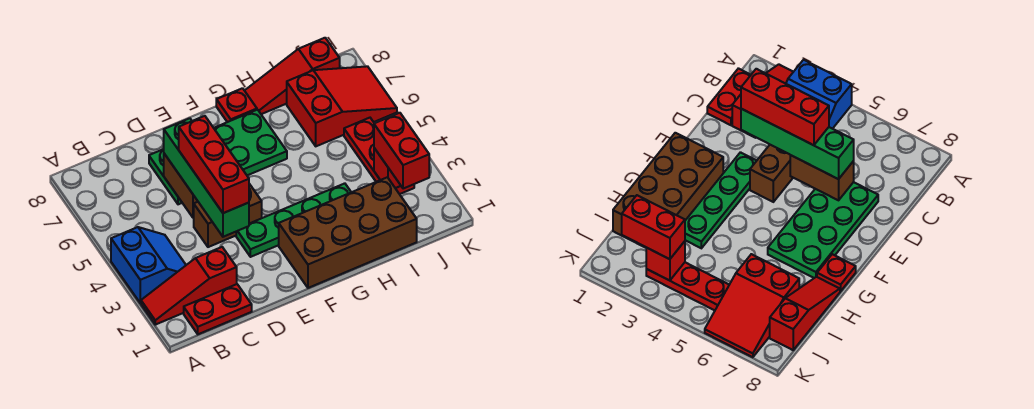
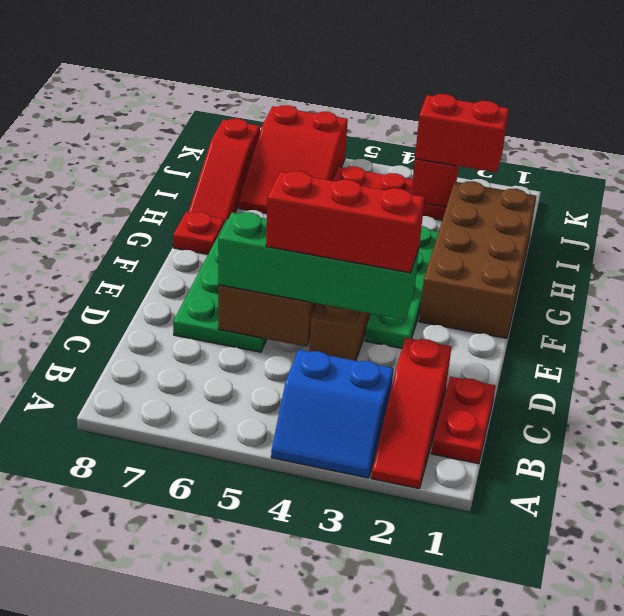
blue slope A3:B4 level 1 top A -> blue slope A3:B4 level 1 top B
red slope I6:K7 level 1 top I -> red slope I6:K7 level 1 top K

